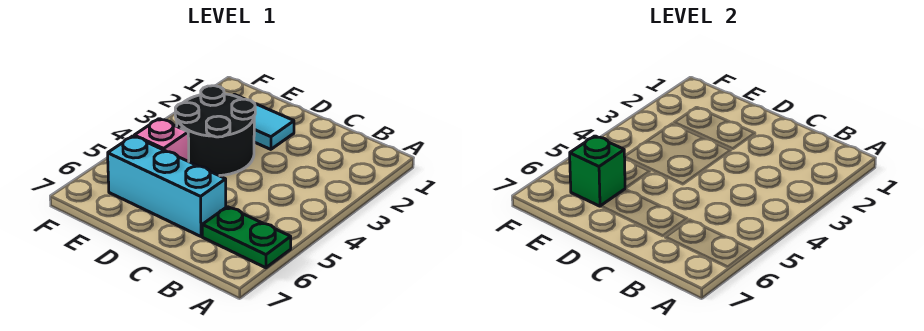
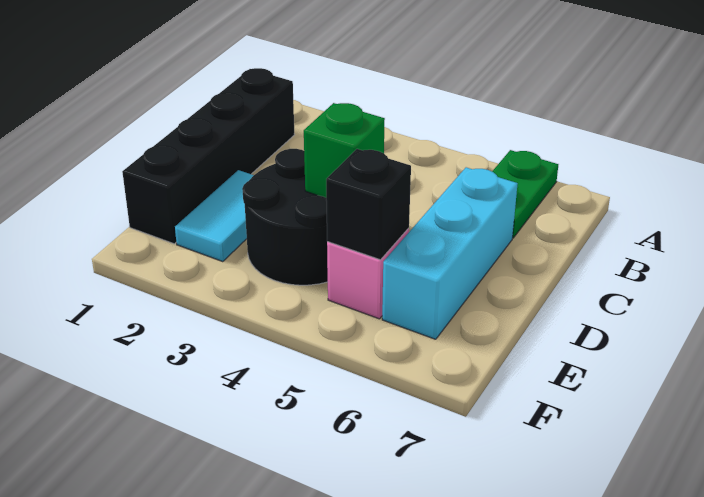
none -> black brick B1:E1 level 1
none -> black brick E5 level 2
green brick E6 level 2 -> green brick D4 level 2

